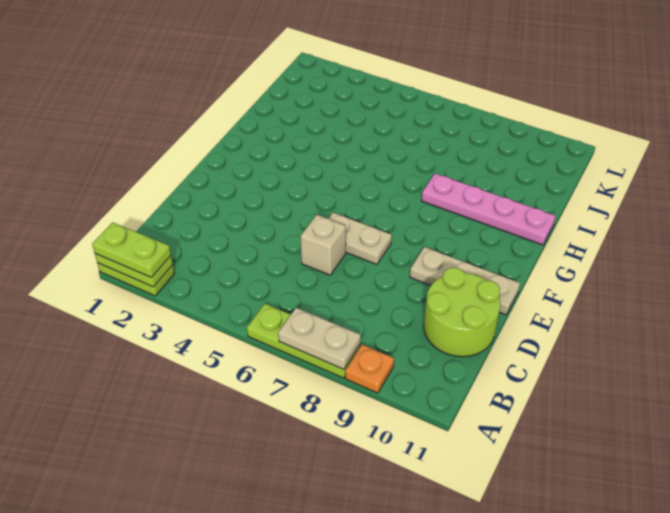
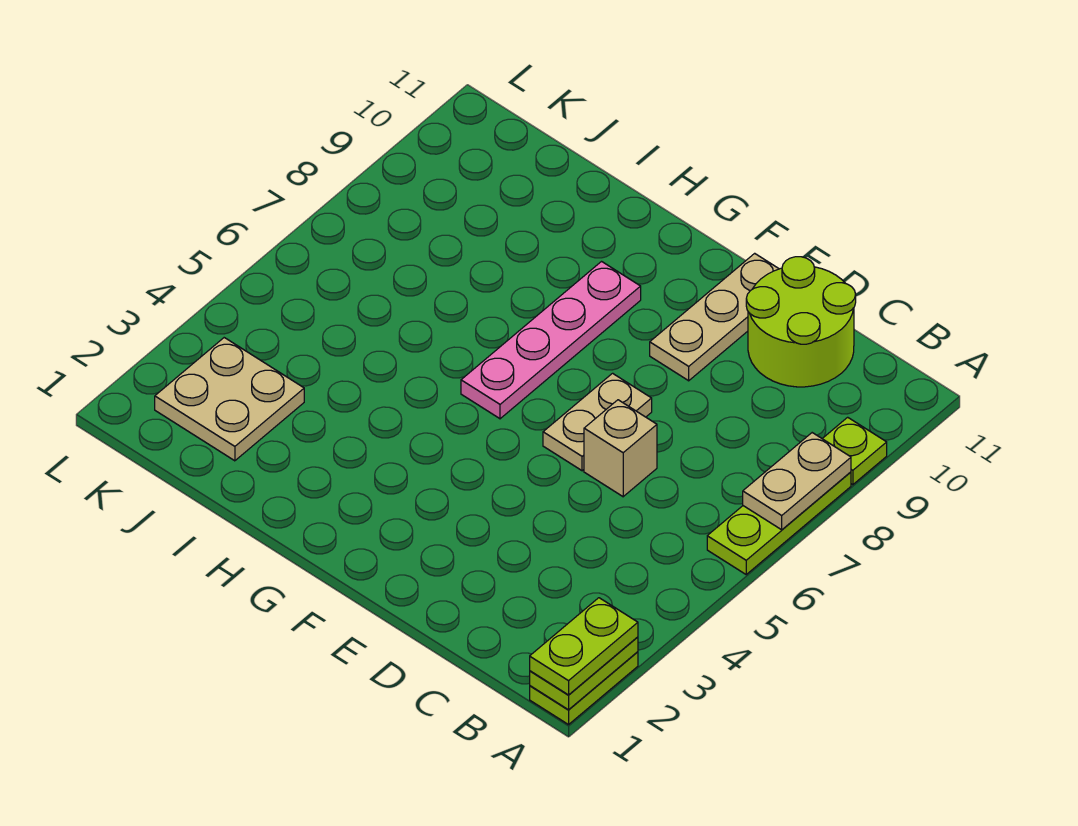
orange plate A9 level 1 -> lime plate A9 level 1
pink plate H8:H11 level 1 -> pink plate G6:G9 level 1
none -> tan plate J2:K3 level 1

